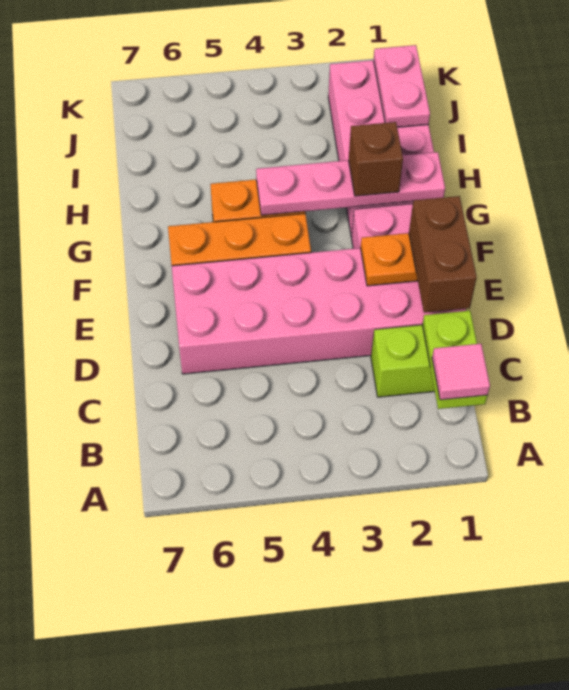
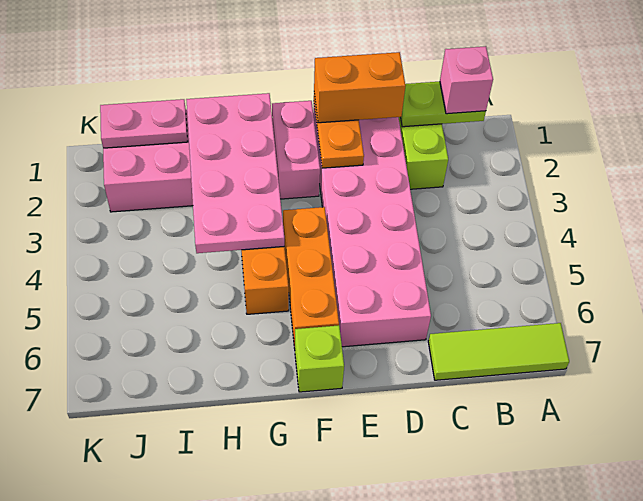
none -> lime tile A7:C7 level 1
pink tile B1 level 3 -> pink brick B1 level 3
brown brick D1:E1 level 3 -> orange brick D1:E1 level 3
none -> lime brick F7 level 1
pink plate G1:G4 level 2 -> pink plate G1:H4 level 2
brown brick G2 level 3 -> none

